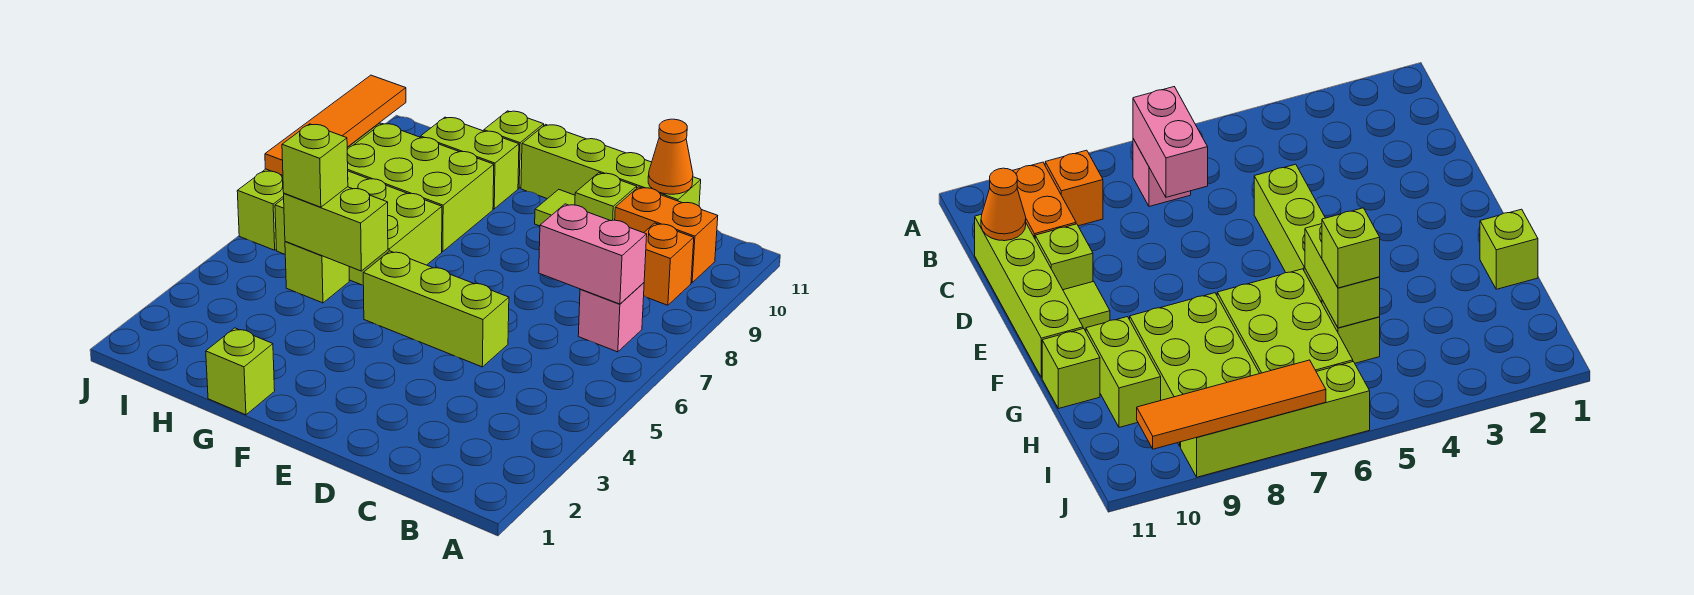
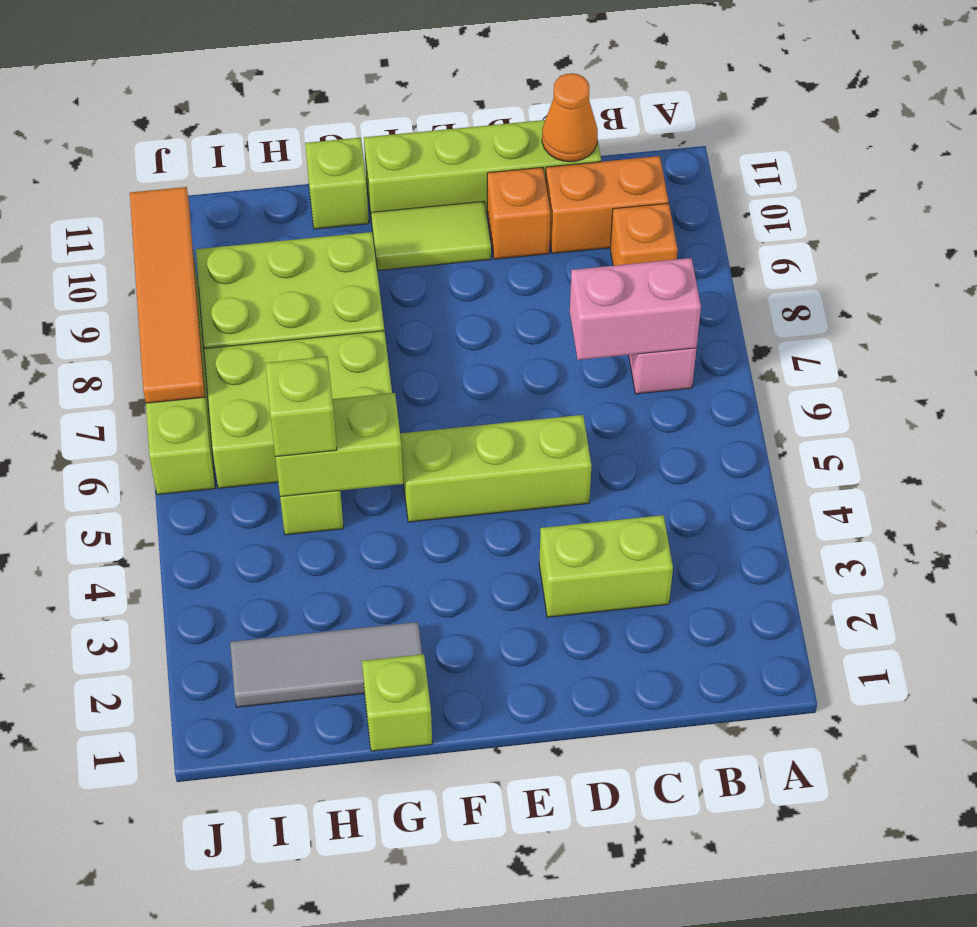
lime brick D10 level 1 -> orange brick D10 level 1
lime tile E10 level 1 -> lime tile E10:F10 level 1
none -> grey tile G2:I2 level 1
lime brick G10:H10 level 1 -> lime brick C3:D3 level 1

